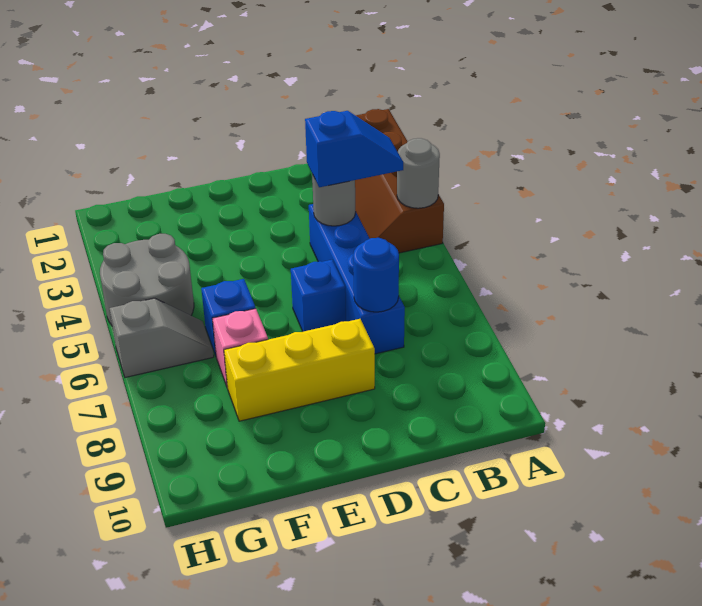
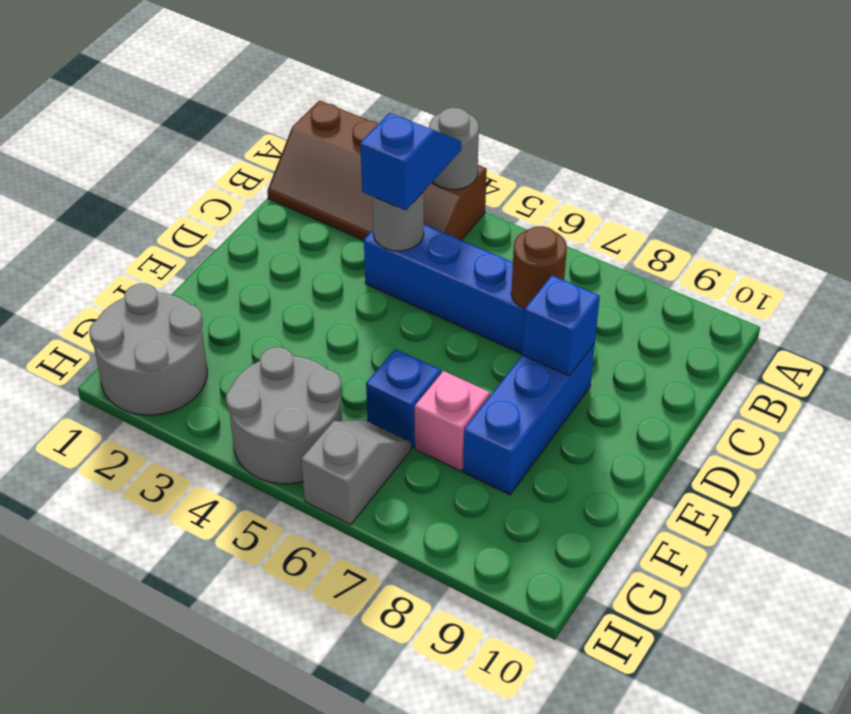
blue round brick C7 level 2 -> brown round brick C7 level 2
blue brick D6 level 1 -> blue brick D8 level 2
yellow brick D8:F8 level 1 -> blue brick D8:F8 level 1
none -> grey round brick G1:H2 level 1

